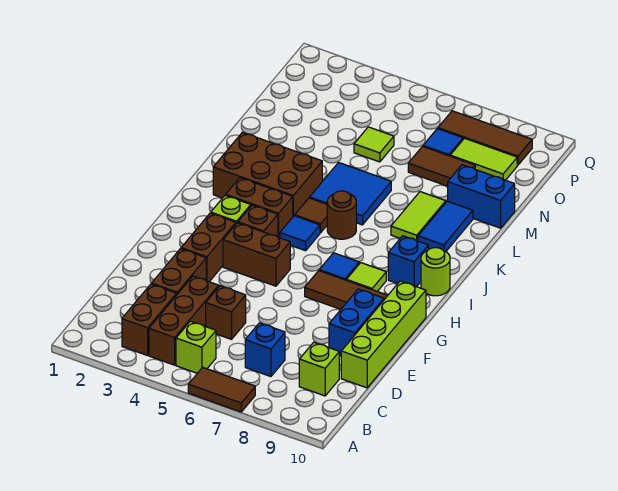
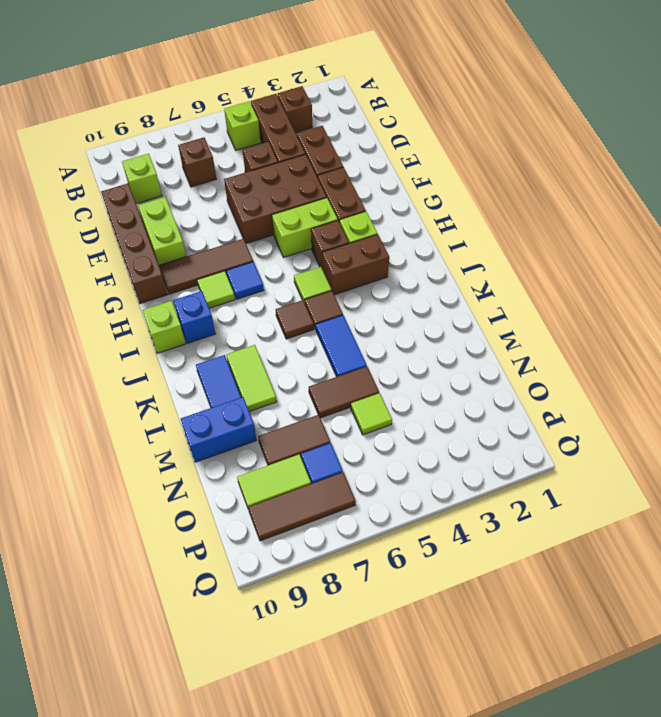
brown tile A6:A7 level 1 -> brown tile M5:M6 level 1
brown brick B3:C3 level 1 -> brown brick B3 level 1
blue brick C7 level 1 -> brown brick C7 level 1
lime brick D10:G10 level 1 -> brown brick D10:G10 level 1
blue brick E9:F9 level 1 -> lime brick E9:F9 level 1
brown brick G4:G5 level 1 -> lime brick G4:G5 level 1
blue tile I5 level 1 -> lime tile I5 level 1
lime round brick I10 level 1 -> lime brick I10 level 1
brown brick J2:K4 level 1 -> brown brick E4:F6 level 1
brown round brick J6 level 1 -> brown tile J6 level 1
blue tile K5:L6 level 1 -> blue tile K5:L5 level 1

